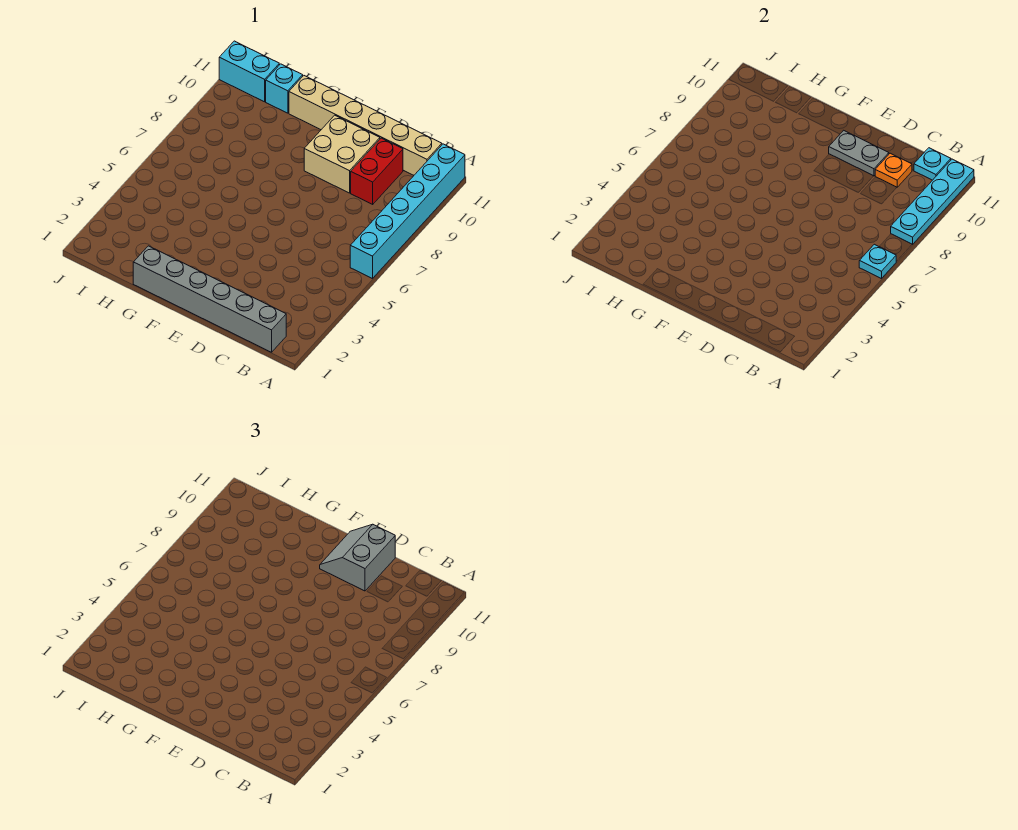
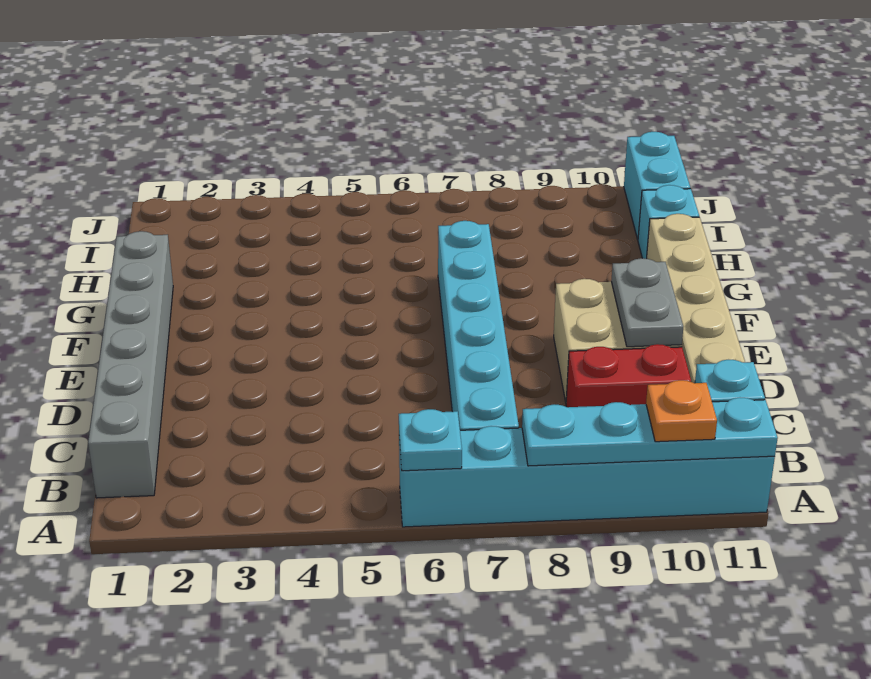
none -> cyan brick B7:G7 level 1
orange plate C10 level 2 -> orange plate A10 level 3
grey slope D10:E11 level 3 top D -> none

